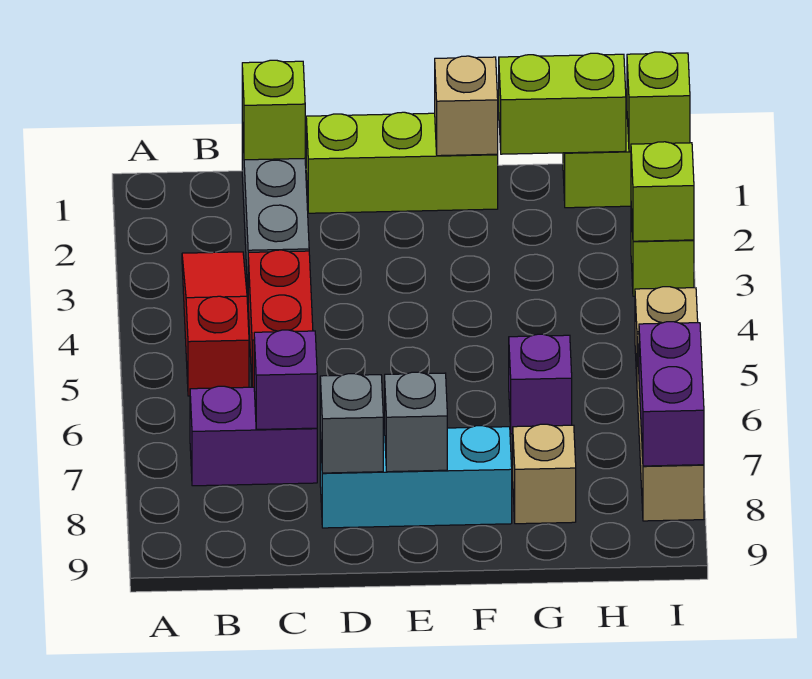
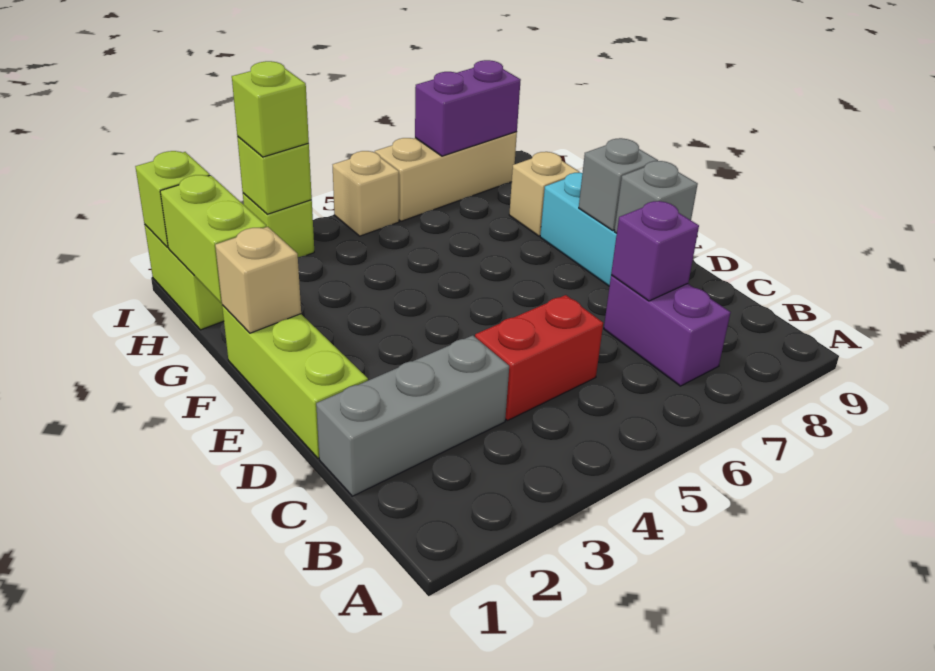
red slope B3:B5 level 1 top 5 -> none
lime brick C1 level 2 -> lime brick I3 level 3
purple brick G6 level 1 -> none

